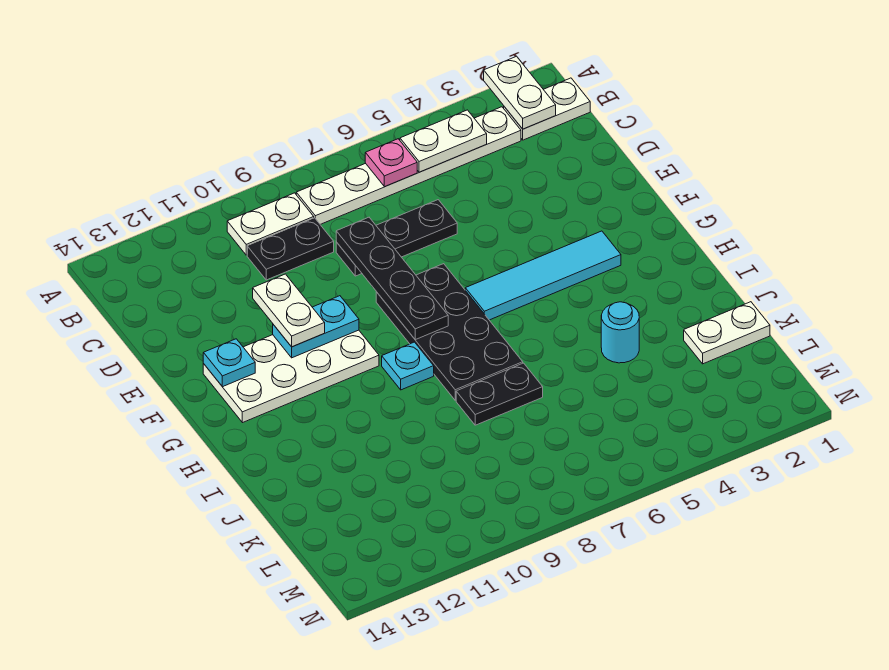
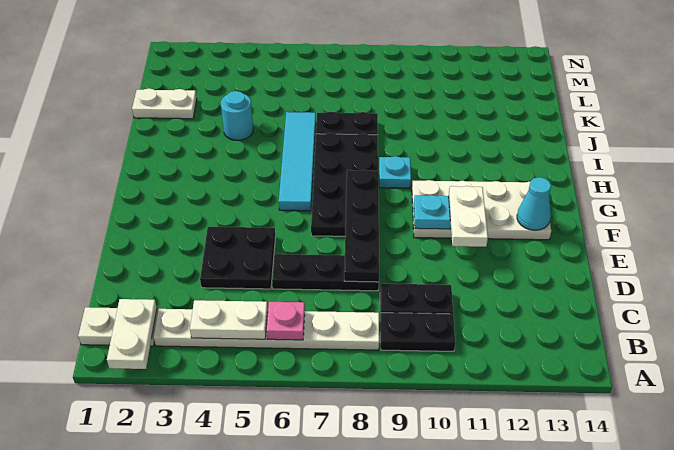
white plate B9:B10 level 1 -> black plate B9:B10 level 1
none -> black plate D4:E5 level 1
cyan plate F13 level 2 -> cyan cone F13 level 2
cyan tile G3:G6 level 1 -> cyan tile G6:J6 level 1

